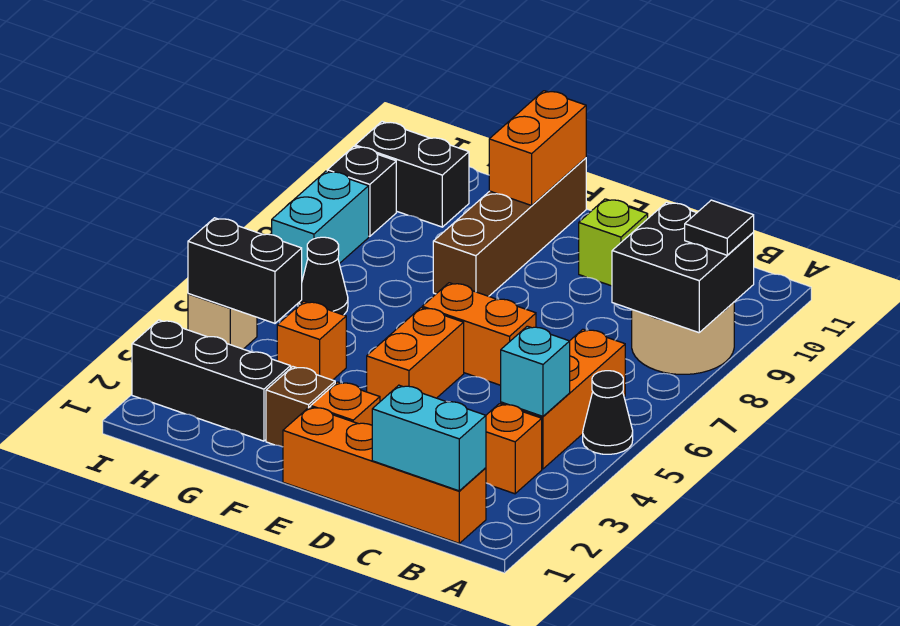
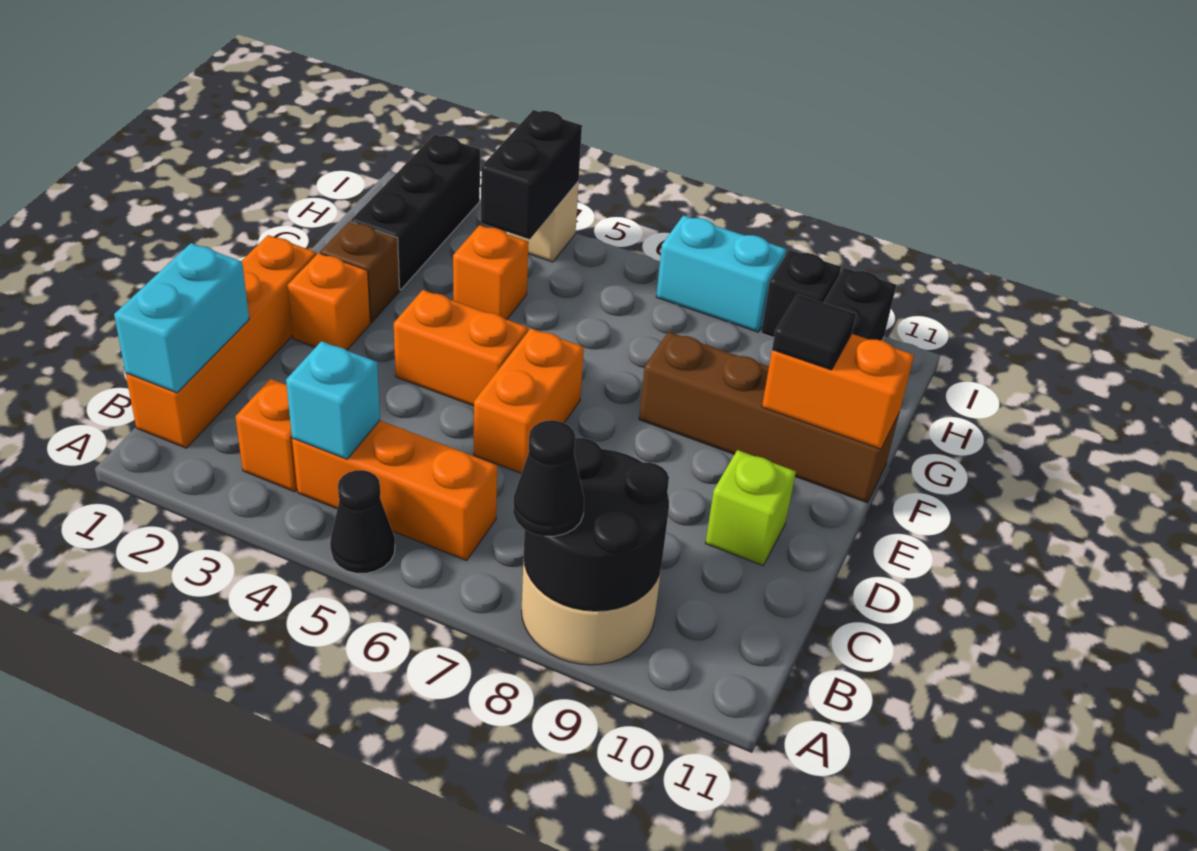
black brick A8:B9 level 2 -> black round brick A8:B9 level 2
black tile A9 level 3 -> black tile F10 level 3
black cone H6 level 1 -> black cone A8 level 3

